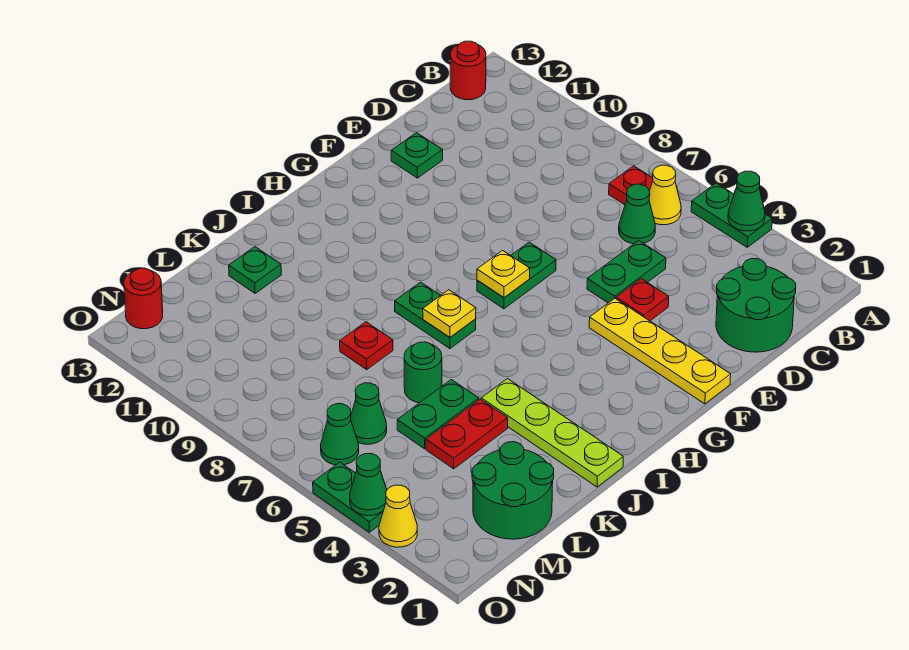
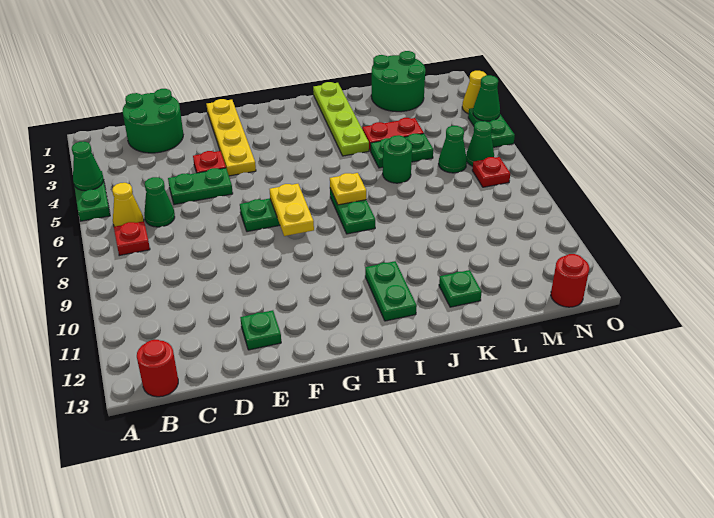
yellow plate G7 level 2 -> yellow plate G7:G8 level 2
none -> green plate I11:I12 level 1
red plate K8 level 1 -> red plate N7 level 1

